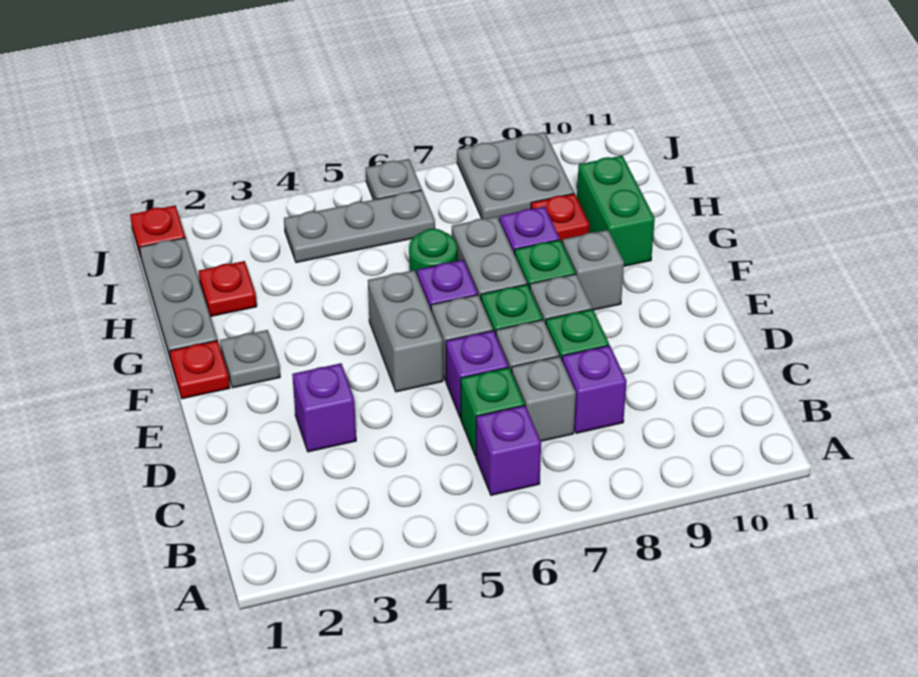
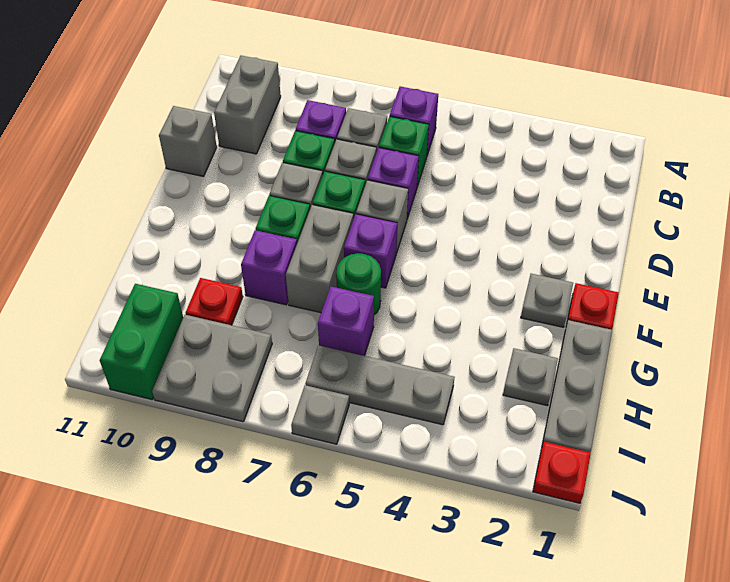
purple brick D3 level 1 -> purple brick H6 level 1
grey brick E5:F5 level 1 -> grey brick B10:C10 level 1
grey brick F9 level 1 -> grey brick D11 level 1
green brick G10:H10 level 1 -> green brick I10:J10 level 1
red plate H2 level 1 -> grey plate H2 level 1

